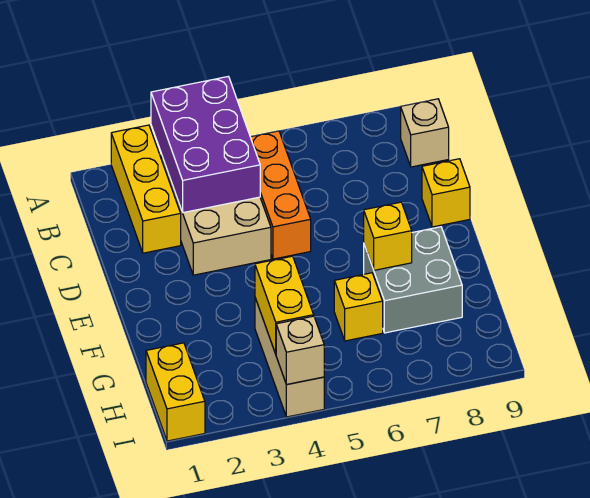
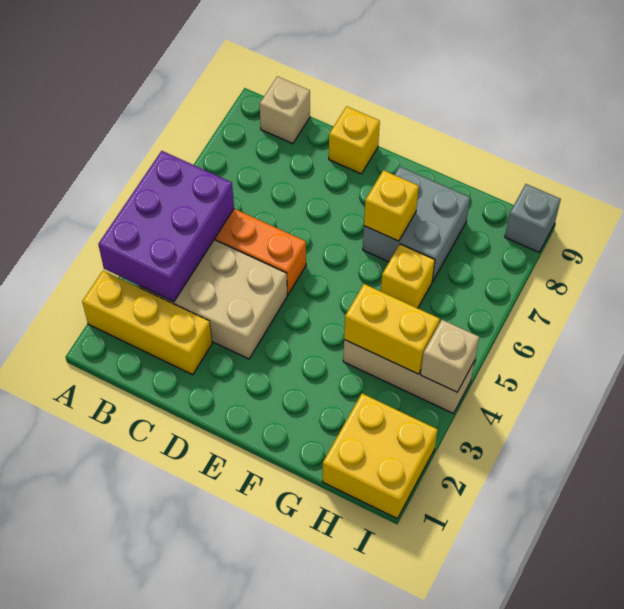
purple brick A3:C4 level 2 -> purple brick A3:B5 level 2
yellow brick H1:I1 level 1 -> yellow brick H1:I2 level 1
none -> grey brick I9 level 1

